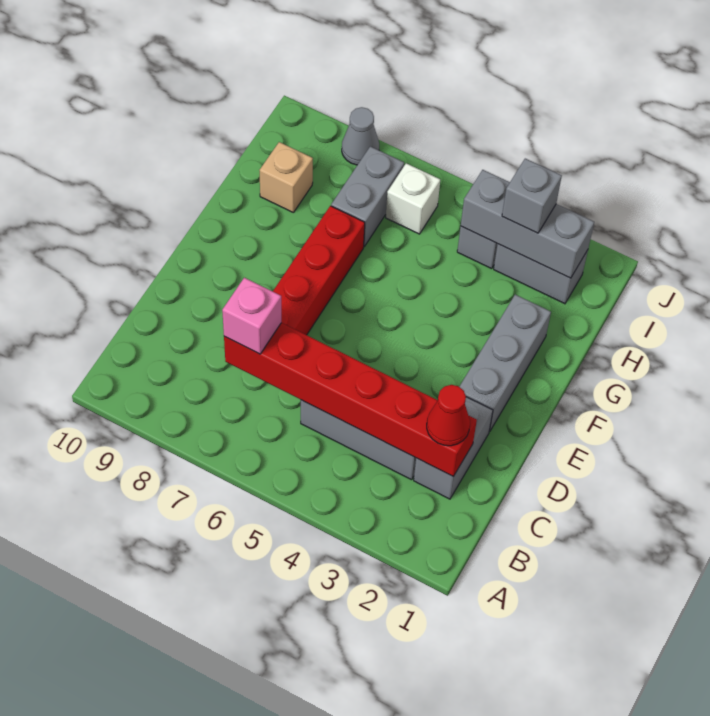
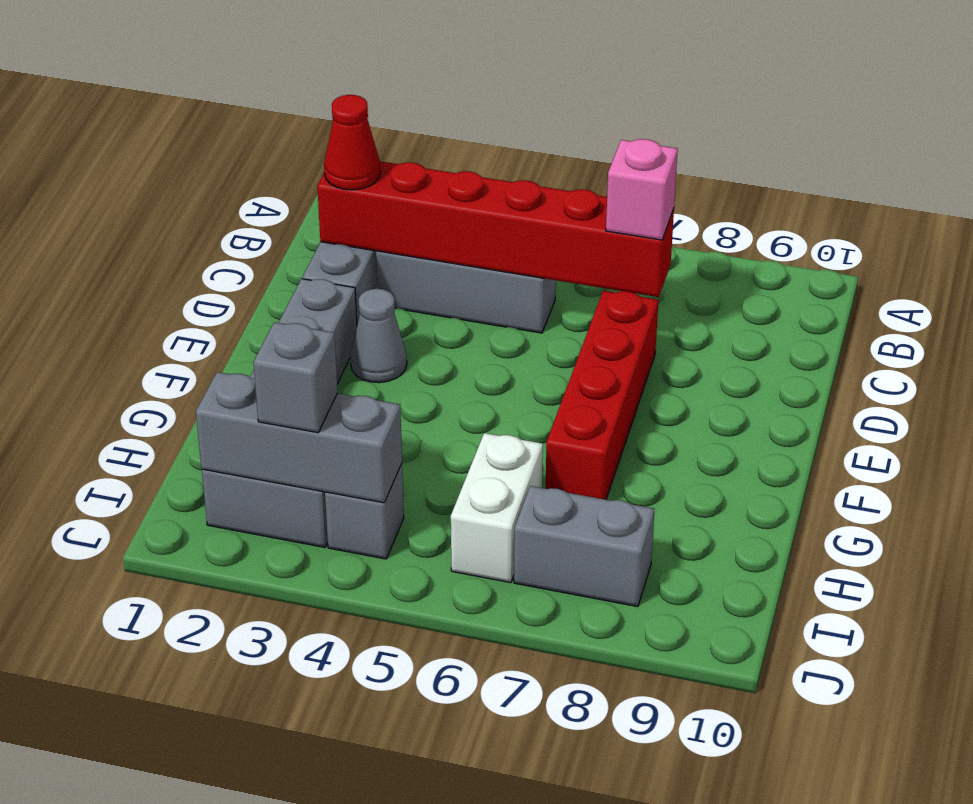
grey brick H7:I7 level 1 -> grey brick I7:I8 level 1
tan brick H9 level 1 -> none
white brick I6 level 1 -> white brick H6:I6 level 1
grey cone J8 level 1 -> grey cone E3 level 1

